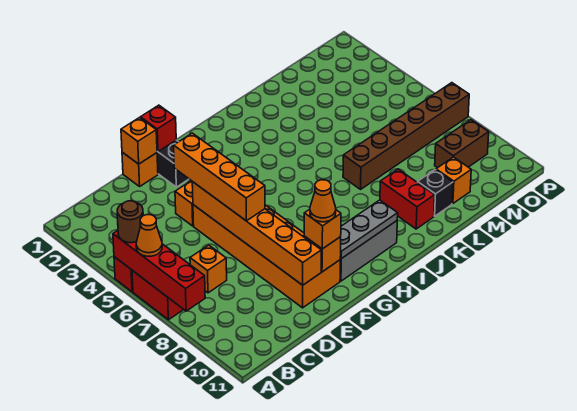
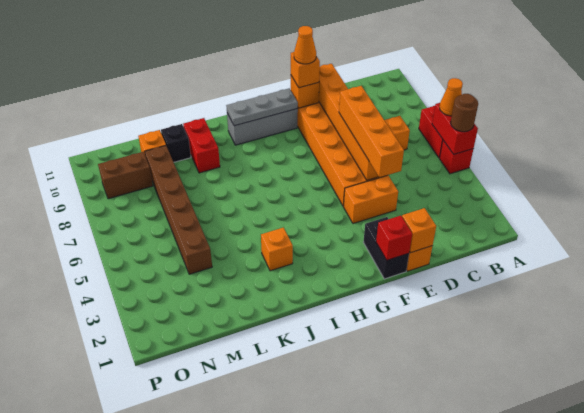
red brick A5:A8 level 2 -> red brick A5:A6 level 2
none -> orange brick J3 level 1
brown brick K7:P7 level 1 -> brown brick M4:M9 level 1

